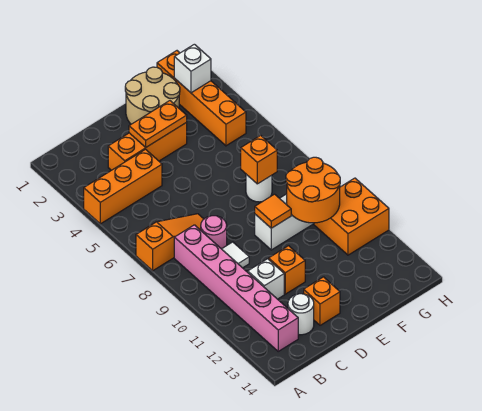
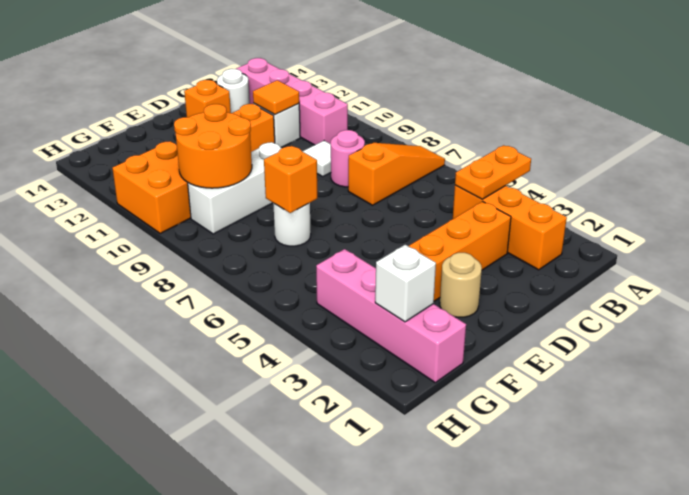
orange brick A4:C4 level 1 -> orange brick B2:B4 level 1
orange slope A7:C7 level 1 top A -> orange slope A7:C7 level 1 top C
pink brick B8:B13 level 1 -> pink brick B10:B13 level 1
orange plate D3:E3 level 2 -> orange plate A4:B4 level 2
tan round brick E1:F2 level 1 -> tan round brick E2 level 1
orange tile E9 level 2 -> orange tile C11 level 2
orange brick G1:G4 level 1 -> pink brick G1:G4 level 1

